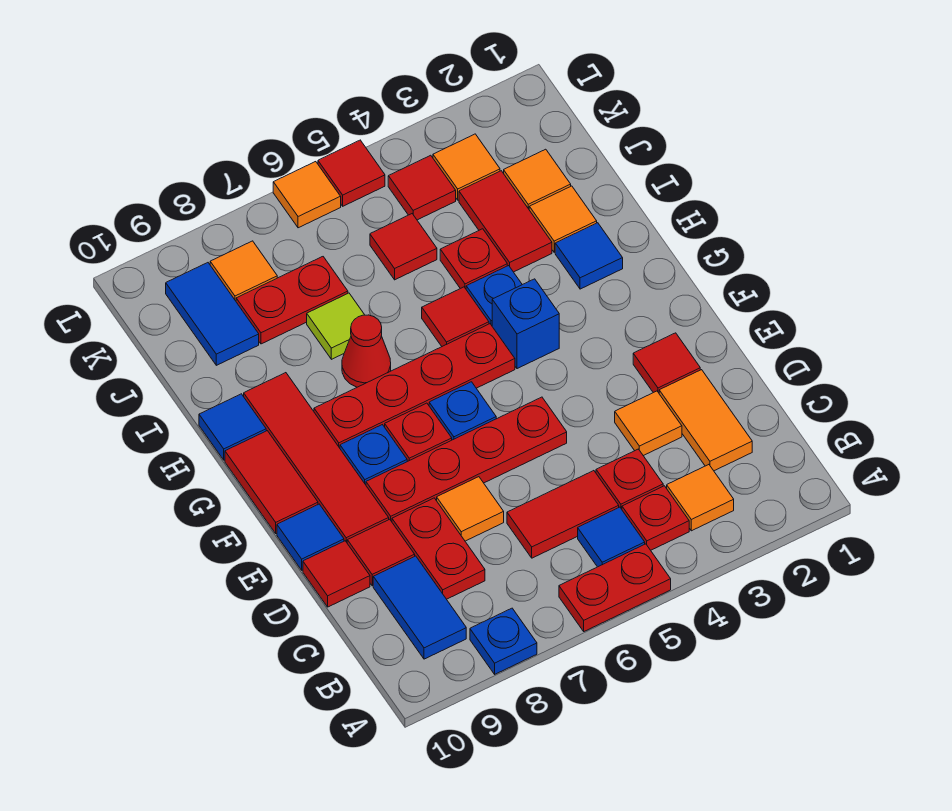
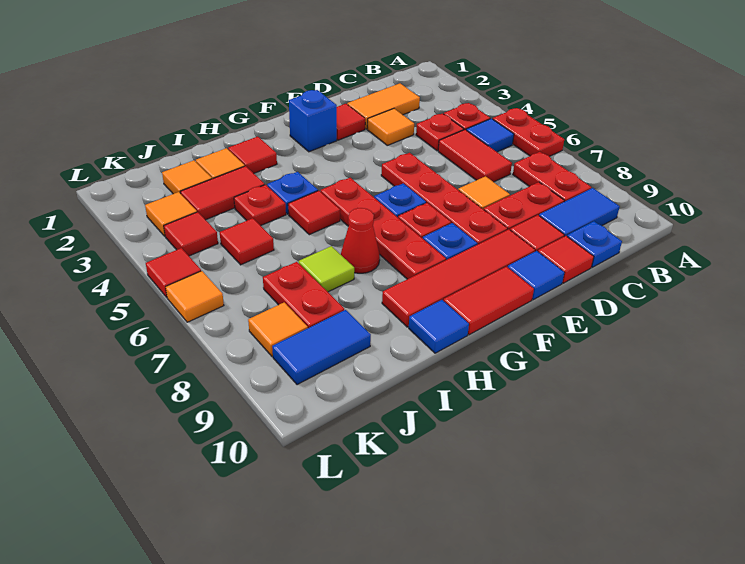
blue plate A8 level 1 -> blue plate C10 level 1
orange tile B3 level 1 -> none
none -> red plate B7:B8 level 1
blue brick G4 level 1 -> blue brick F2 level 1
blue tile H2 level 1 -> red tile H2 level 1

